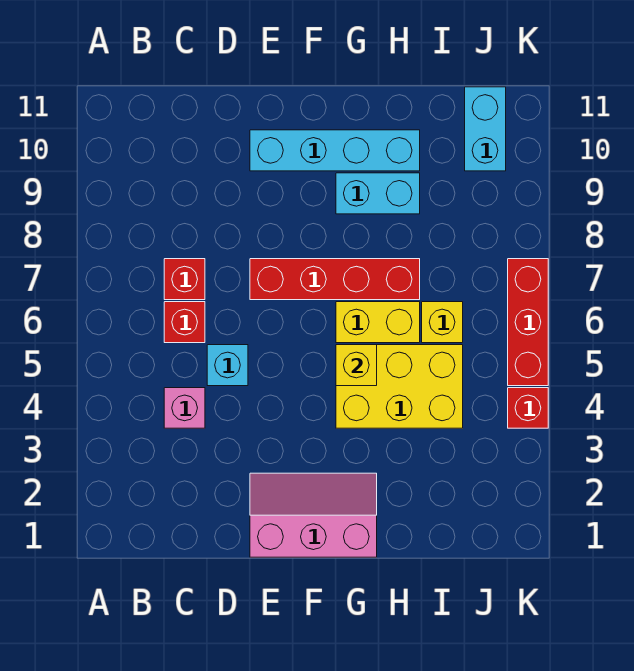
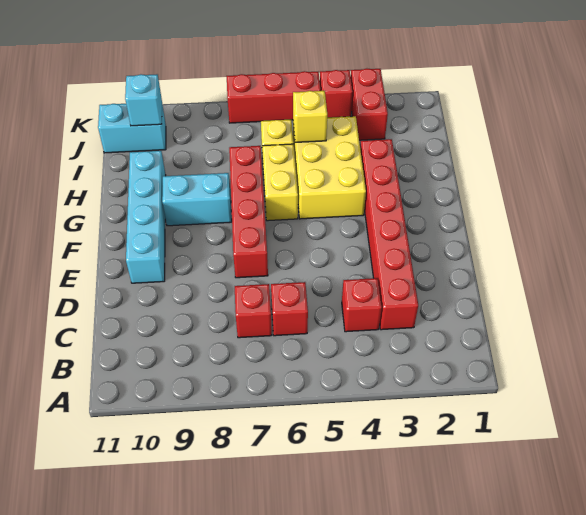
none -> red brick C3:H3 level 1
pink brick C4 level 1 -> red brick C4 level 1
cyan brick D5 level 1 -> cyan brick J10 level 2
pink slope E1:G2 level 1 top 1 -> none
yellow brick G5 level 2 -> yellow brick I5 level 2
cyan brick G9:H9 level 1 -> cyan brick G8:G9 level 1
none -> red brick J3:K3 level 1

